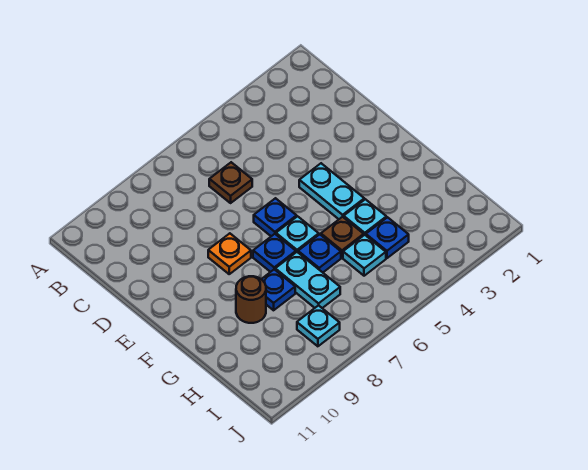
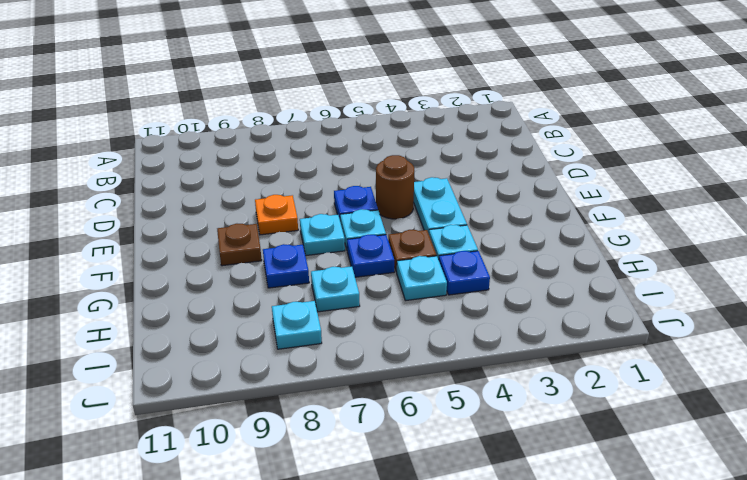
brown plate C6 level 1 -> brown plate F9 level 1
blue plate F7 level 1 -> cyan plate F7 level 1
cyan plate G7:H7 level 1 -> cyan plate H7 level 1
brown round brick G9 level 1 -> brown round brick E5 level 1

